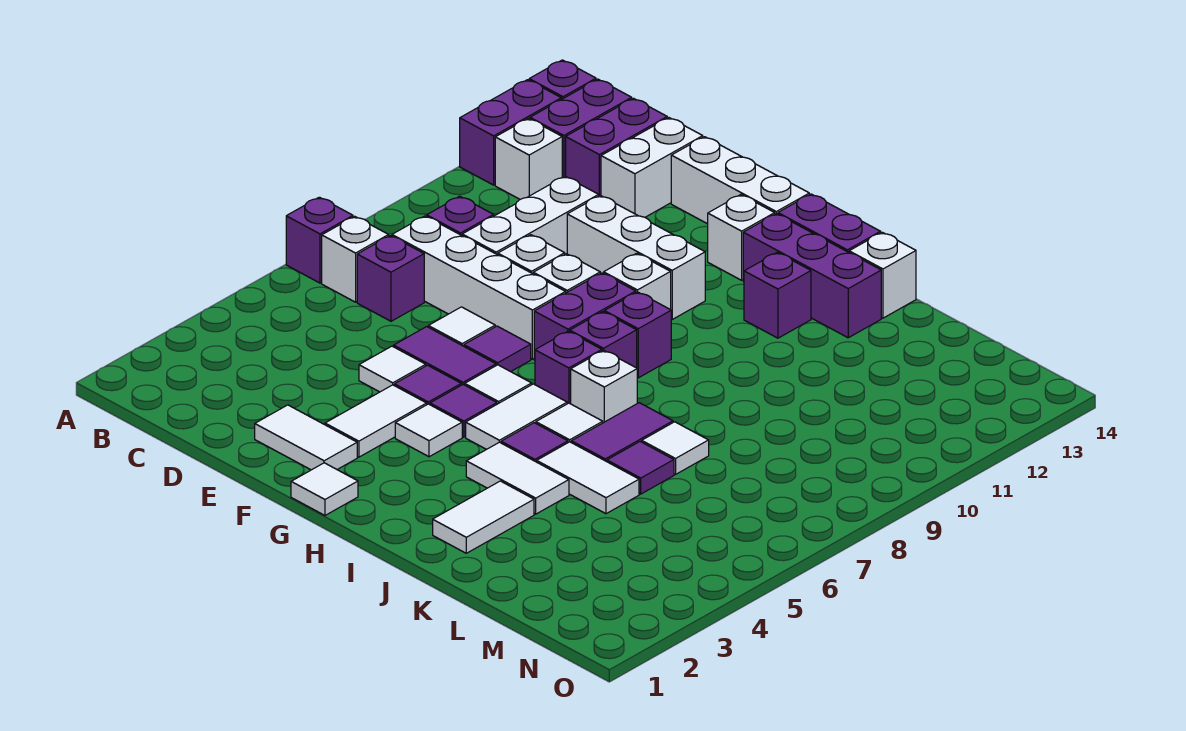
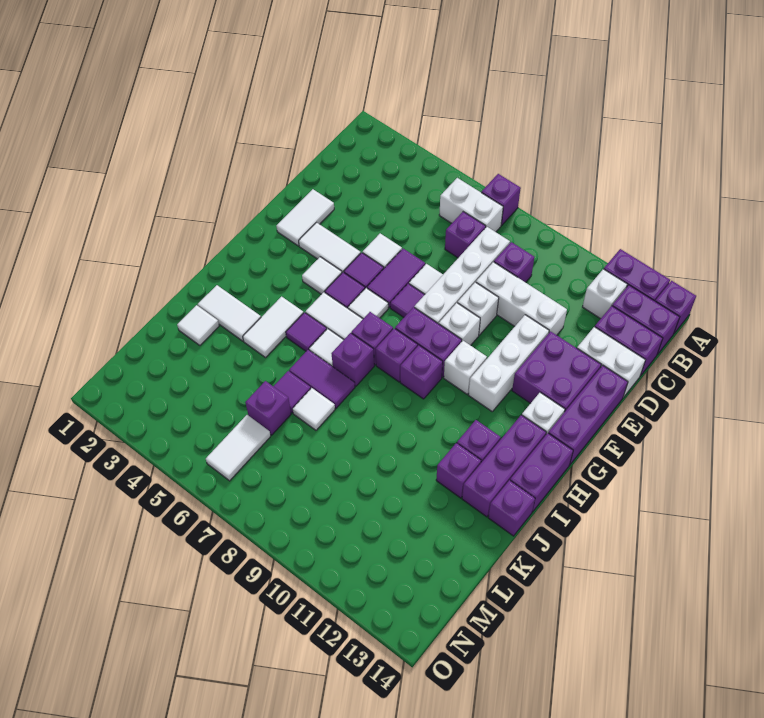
white brick B7 level 1 -> white brick B6:B7 level 1
none -> purple brick E12:F13 level 1
white brick E14:G14 level 1 -> purple brick E14:G14 level 1
white tile G1 level 1 -> white tile K2 level 1
white brick I7 level 1 -> purple brick I7 level 1
white tile J5:K5 level 1 -> white tile M6:N6 level 1
none -> purple brick J12 level 1
white brick J14 level 1 -> purple brick J14 level 1
none -> purple brick L6 level 1

